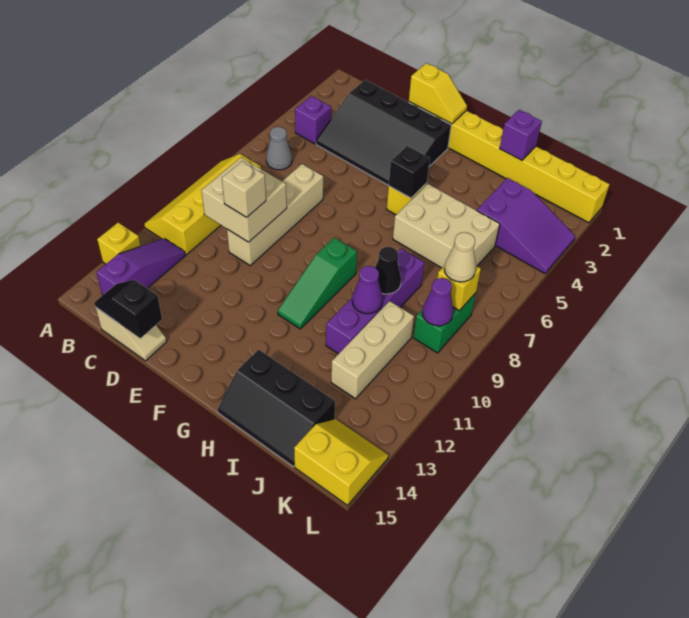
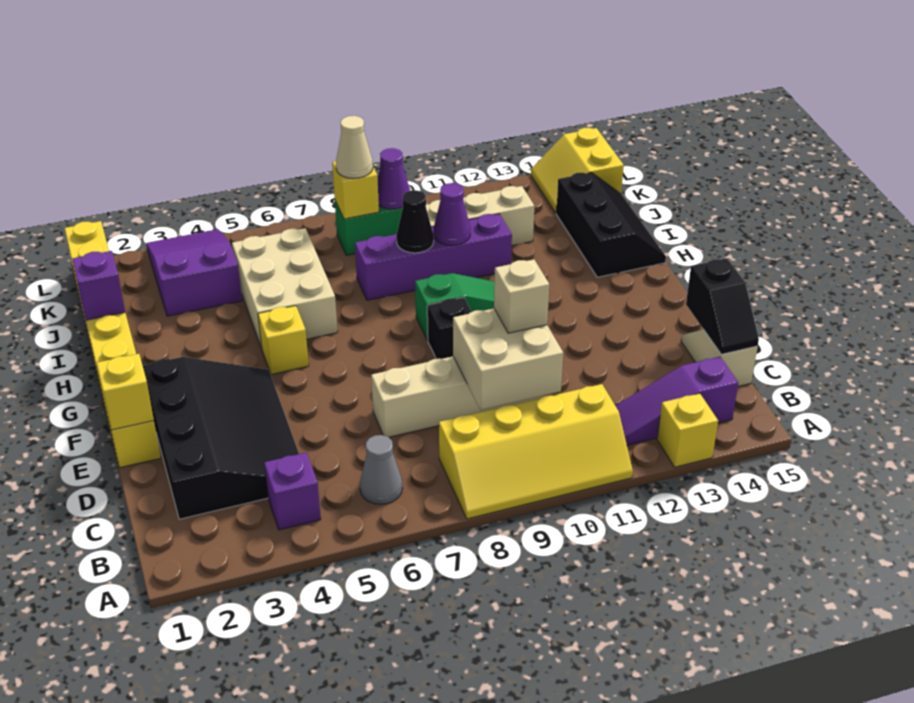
black brick G5 level 2 -> black brick F9 level 1

